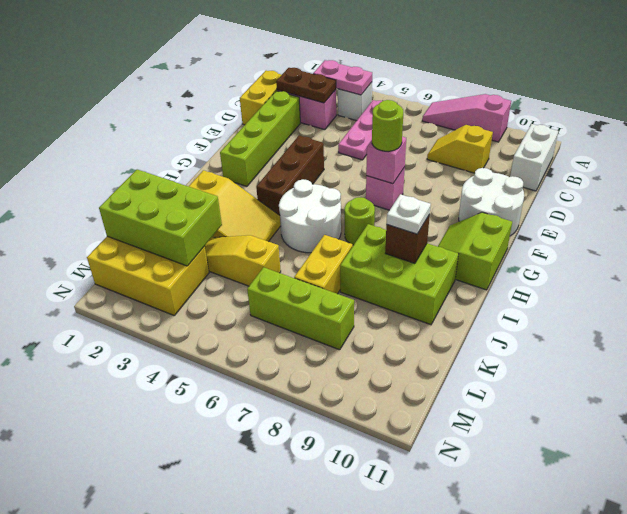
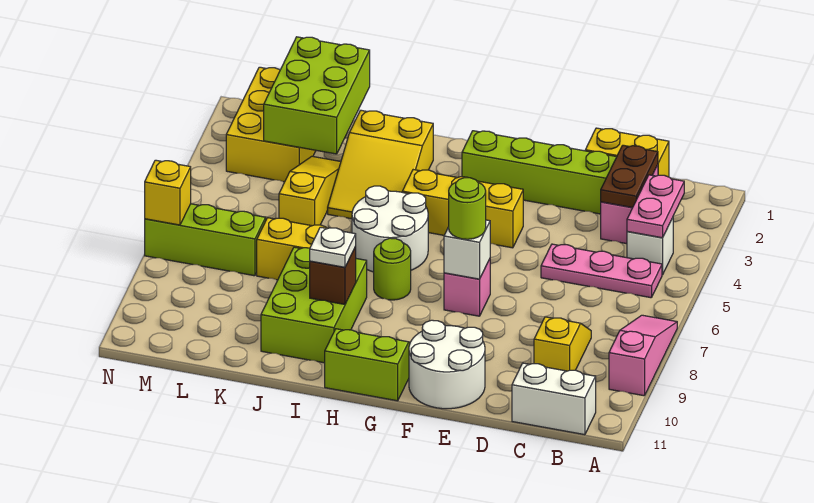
brown brick F4:H4 level 1 -> yellow brick F4:H4 level 1
pink brick F7 level 2 -> white brick F7 level 2
lime brick L6:L8 level 1 -> lime brick L7:N7 level 1
none -> yellow brick N7 level 2

